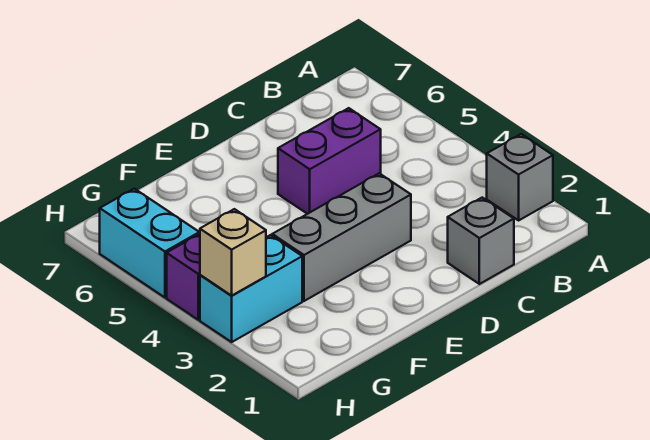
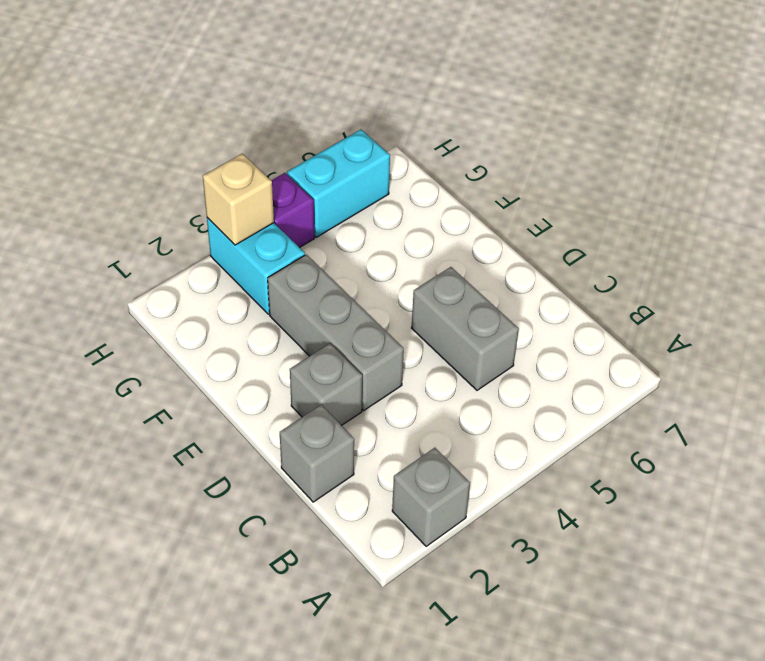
purple brick C5:D5 level 1 -> grey brick C5:D5 level 1
none -> grey brick D2 level 1

